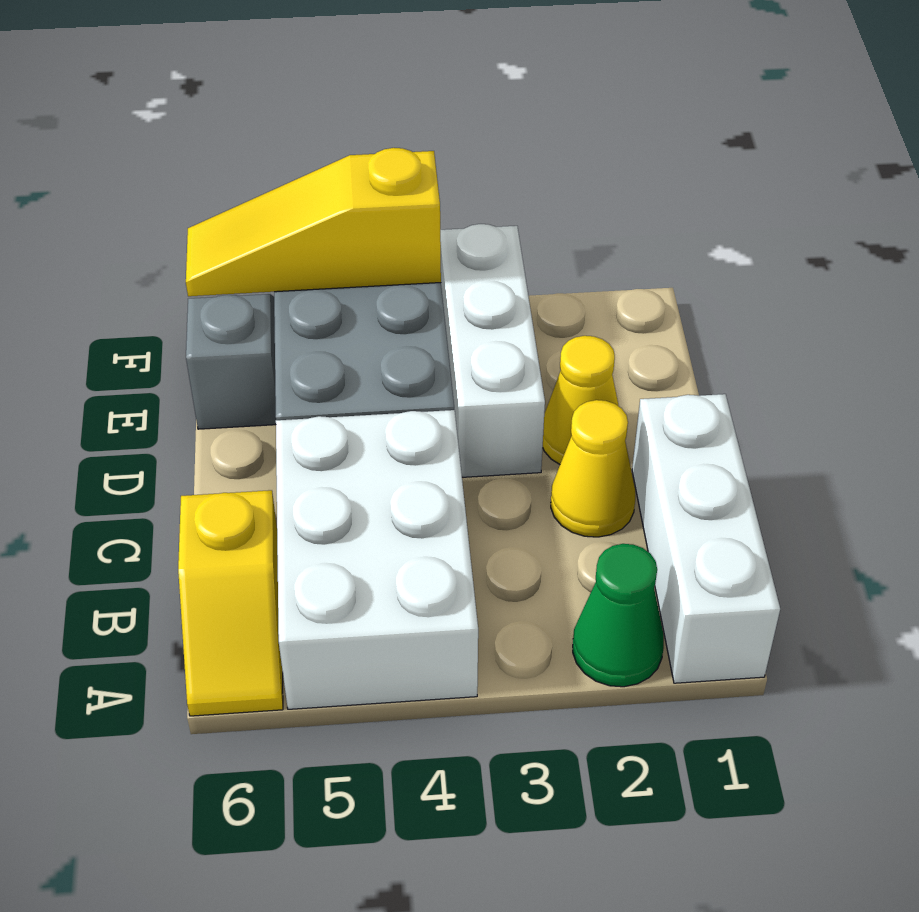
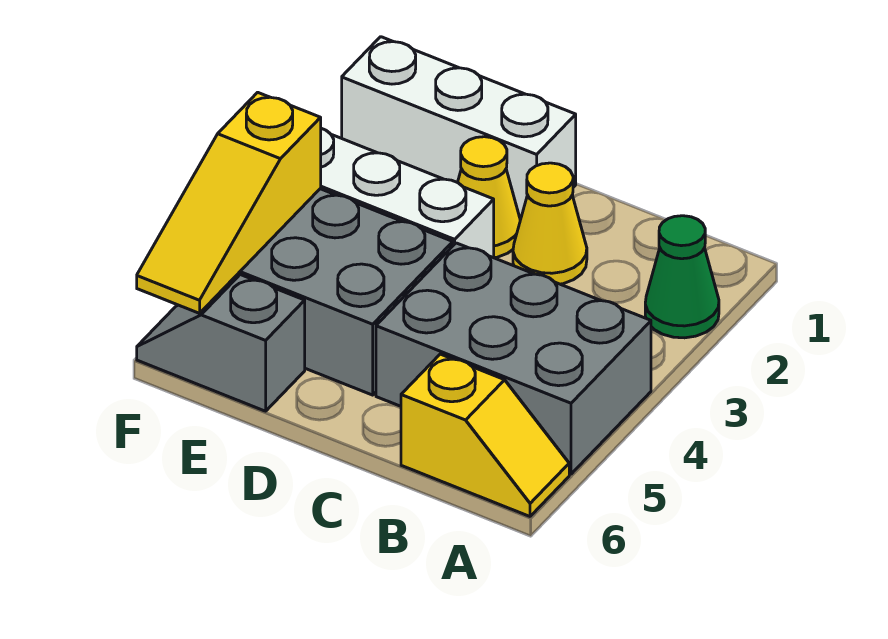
white brick A1:C1 level 1 -> white brick D1:F1 level 1
white brick A4:C5 level 1 -> grey brick A4:C5 level 1

